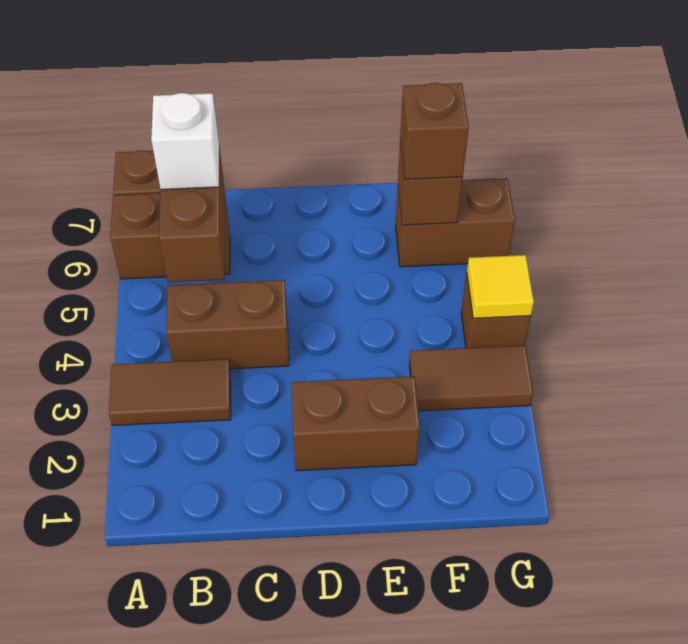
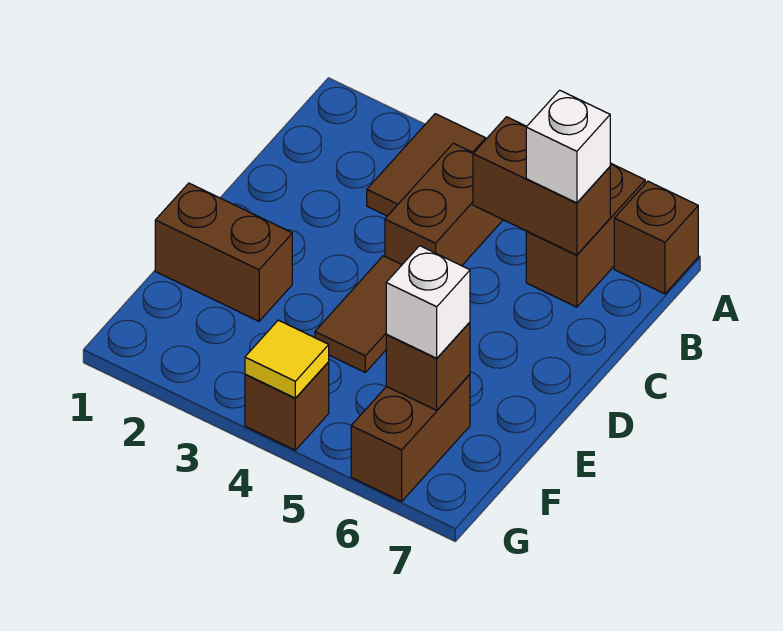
brown brick D2:E2 level 1 -> brown brick E1:E2 level 1
brown tile F3:G3 level 1 -> brown tile D4:E4 level 1
brown brick F6 level 3 -> white brick F6 level 3

